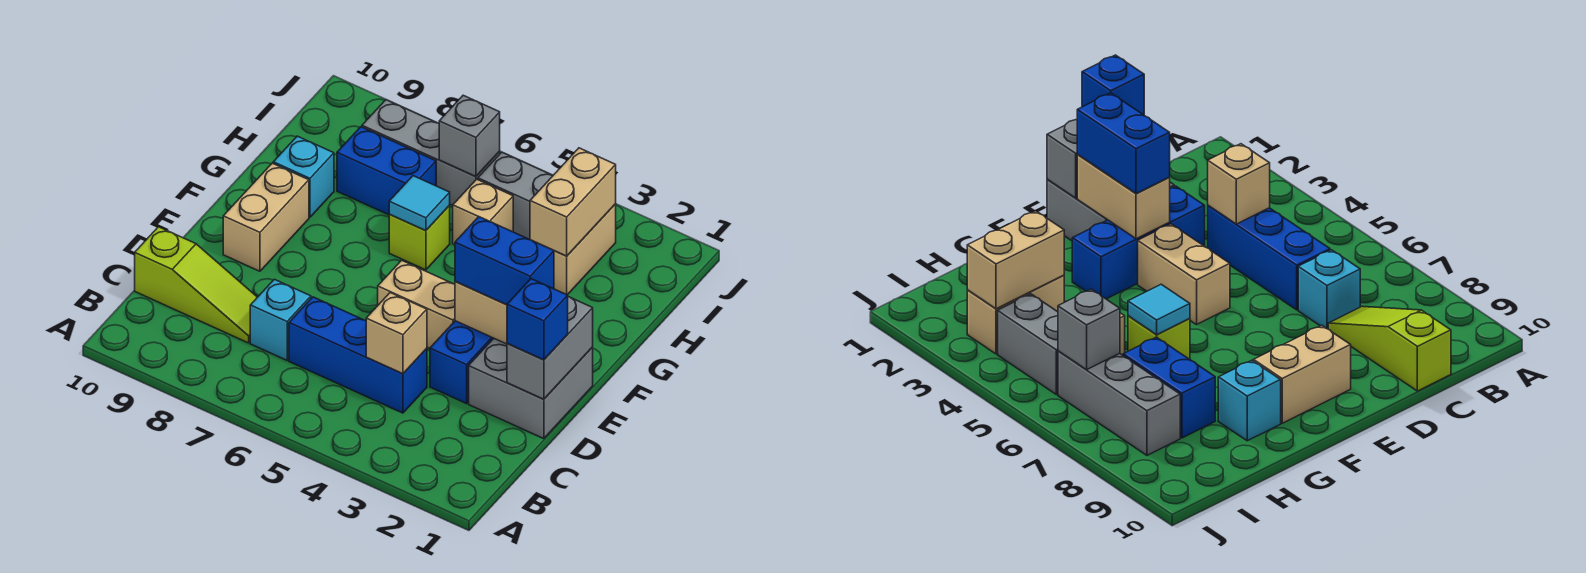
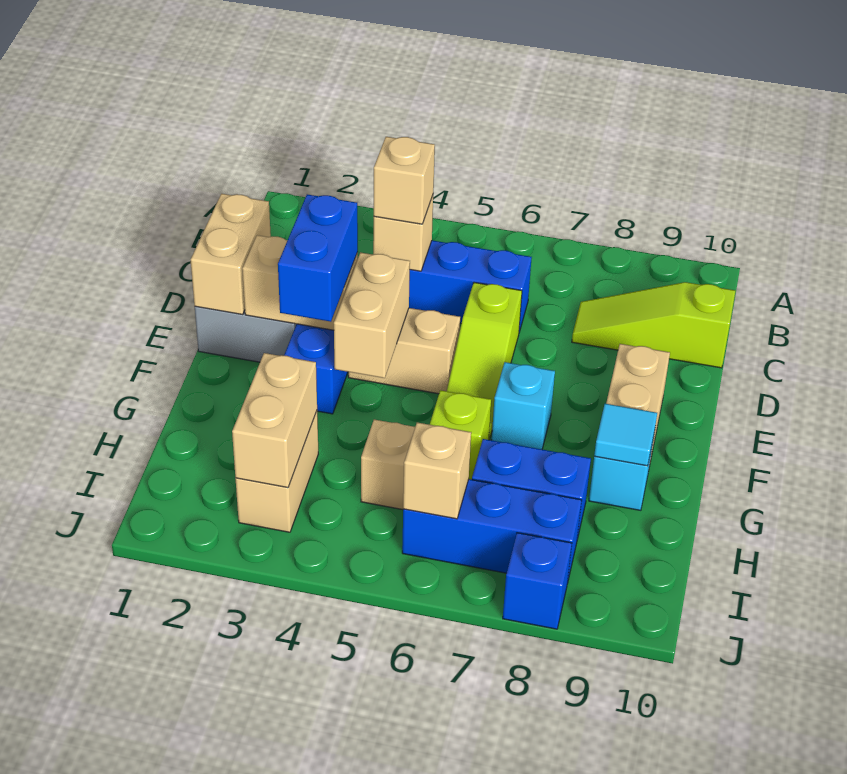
none -> tan brick C4 level 3
cyan brick C7 level 1 -> cyan brick F7 level 1
grey brick D1:E1 level 2 -> tan brick D1:E1 level 2
blue brick D1 level 3 -> blue brick J8 level 1
none -> lime slope D6:F6 level 1 top D
blue brick E2:E3 level 3 -> blue brick E3:F3 level 3
none -> tan brick E4:F4 level 2
cyan tile G6 level 2 -> cyan tile G9 level 2
grey brick I4:I5 level 1 -> none
grey brick I6:I8 level 1 -> blue brick I6:I8 level 1
grey brick I6 level 2 -> tan brick I6 level 2

